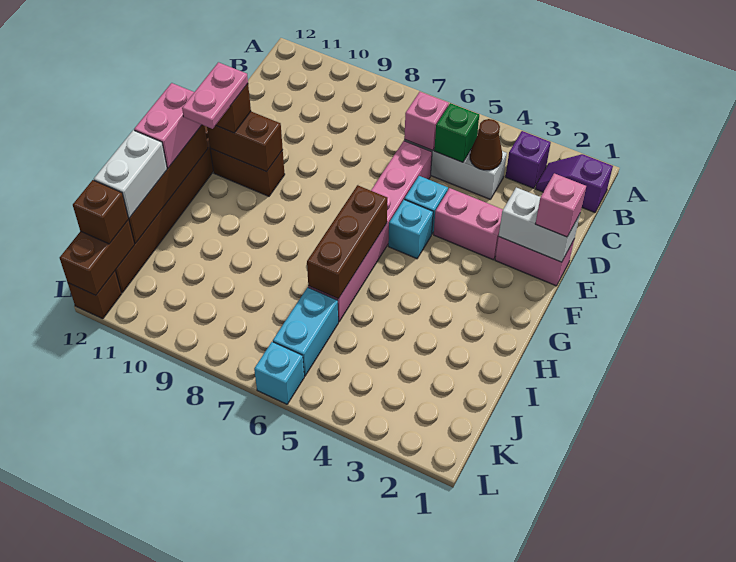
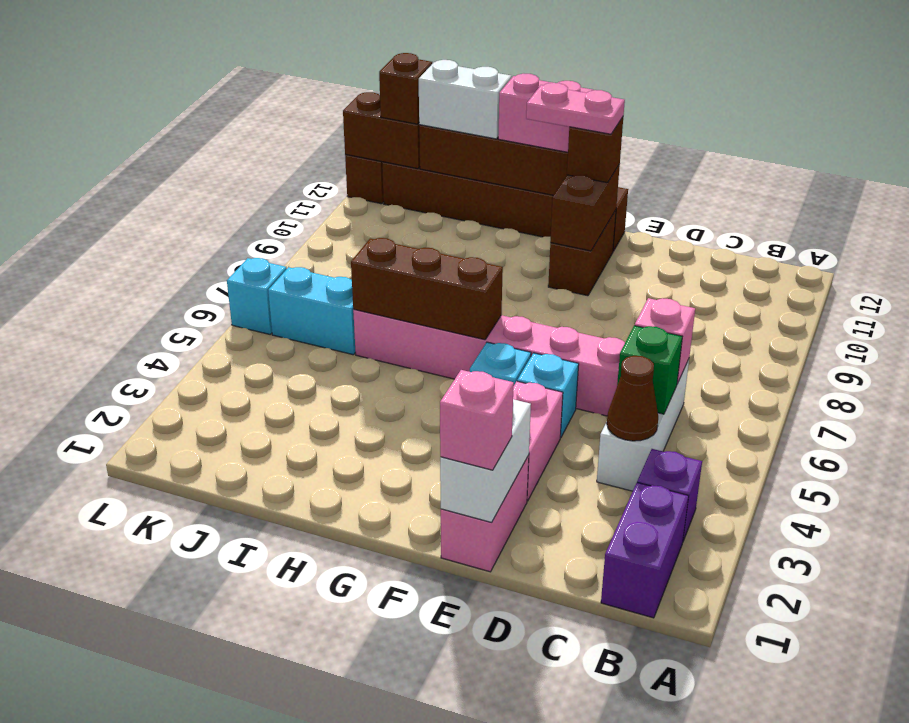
purple slope B1:B2 level 1 top 1 -> purple brick B1:B2 level 1

